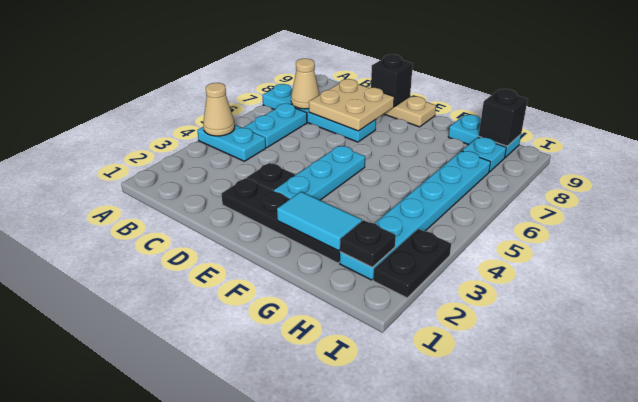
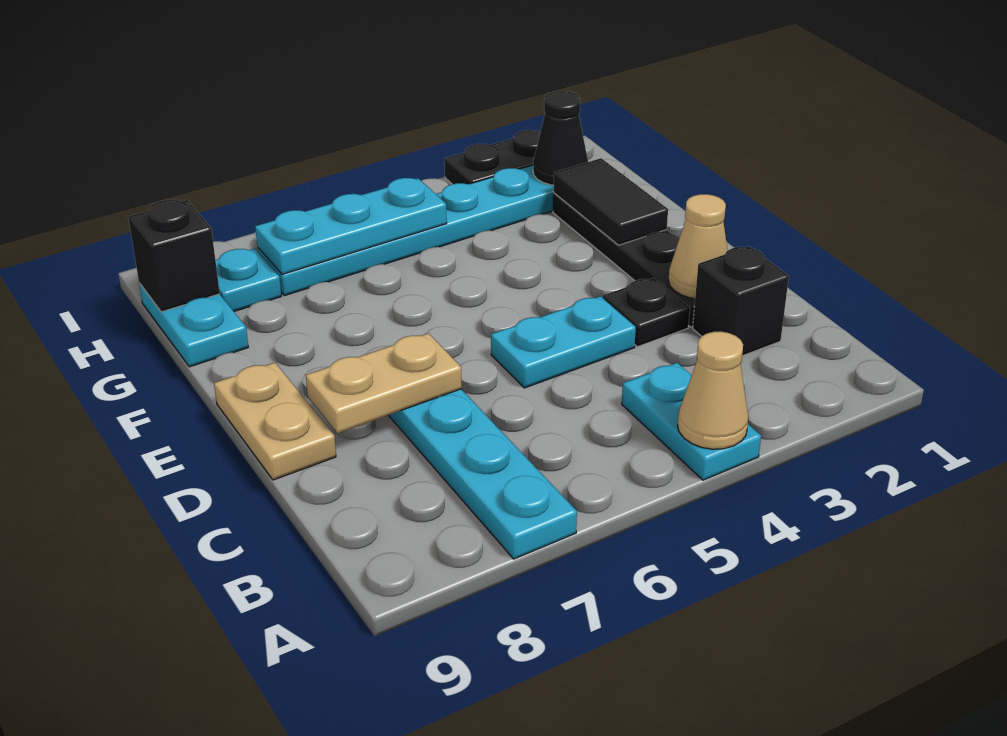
cyan plate B5:B6 level 1 -> cyan plate D4:D5 level 1
tan cone B7 level 2 -> tan cone D2 level 2
tan plate C7:D8 level 2 -> tan plate D7:D8 level 2
black brick D9 level 2 -> black brick C2 level 1
cyan plate E3:E5 level 1 -> cyan plate H5:H7 level 2
cyan tile F2:G2 level 2 -> black tile F2:G2 level 2
black plate H2 level 2 -> black cone H2 level 2

